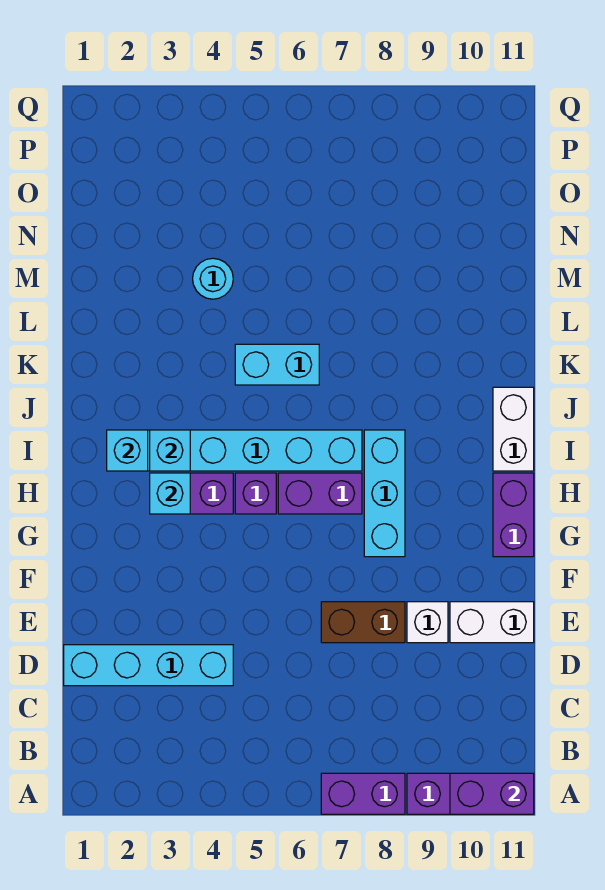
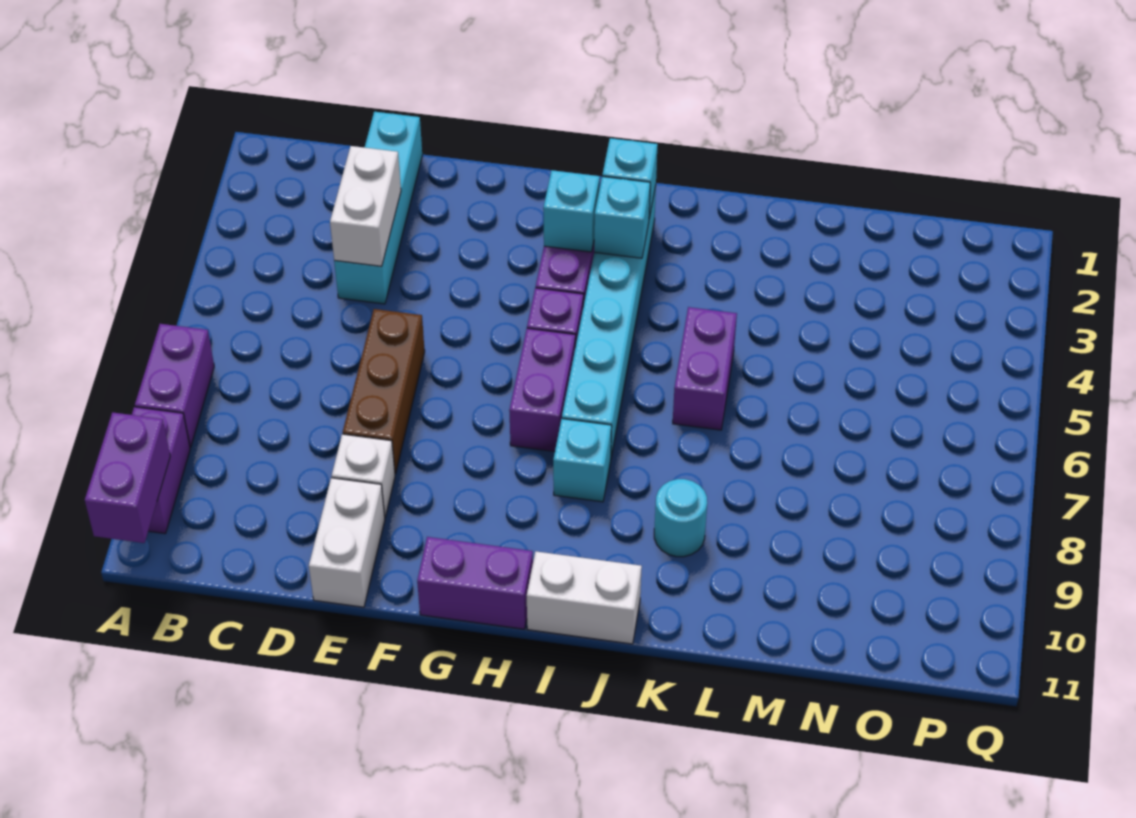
none -> white brick D3:D4 level 2
brown brick E7:E8 level 1 -> brown brick E6:E8 level 1
cyan brick G8:I8 level 1 -> cyan brick I8 level 1
cyan brick K5:K6 level 1 -> purple brick K5:K6 level 1
cyan round brick M4 level 1 -> cyan round brick K9 level 1

